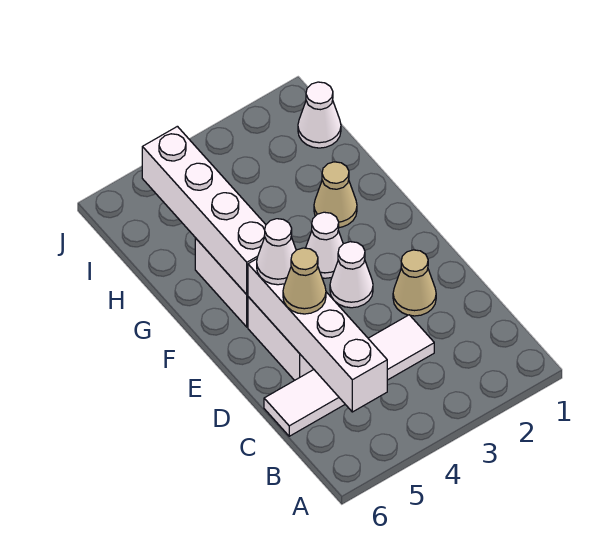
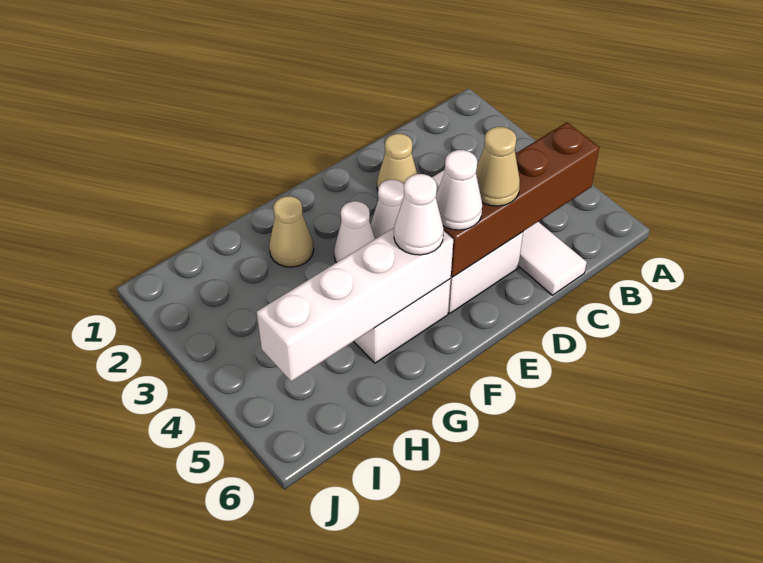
white brick B5:E5 level 2 -> brown brick B5:E5 level 2
white cone I1 level 1 -> white cone F5 level 3

